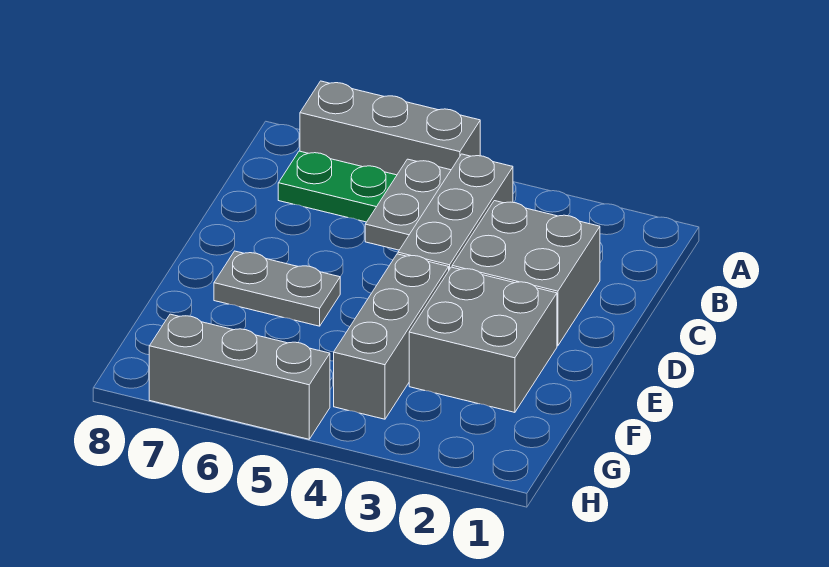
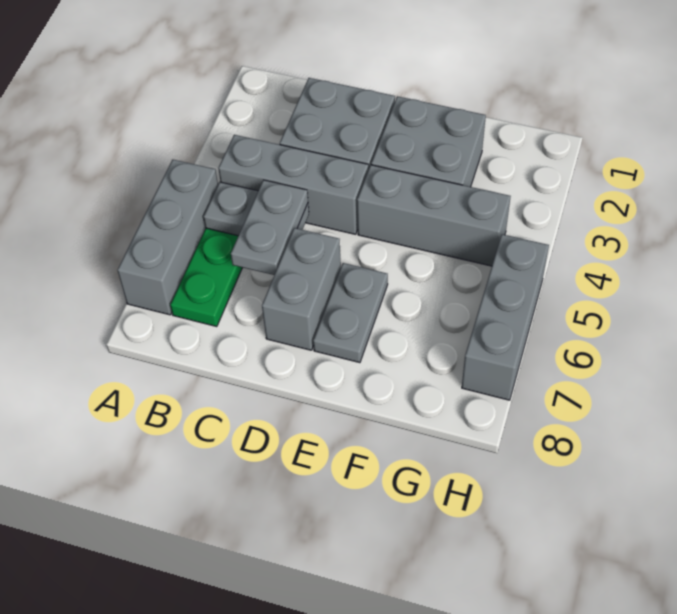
none -> grey plate C5:C6 level 3
none -> grey brick D6:D7 level 1

